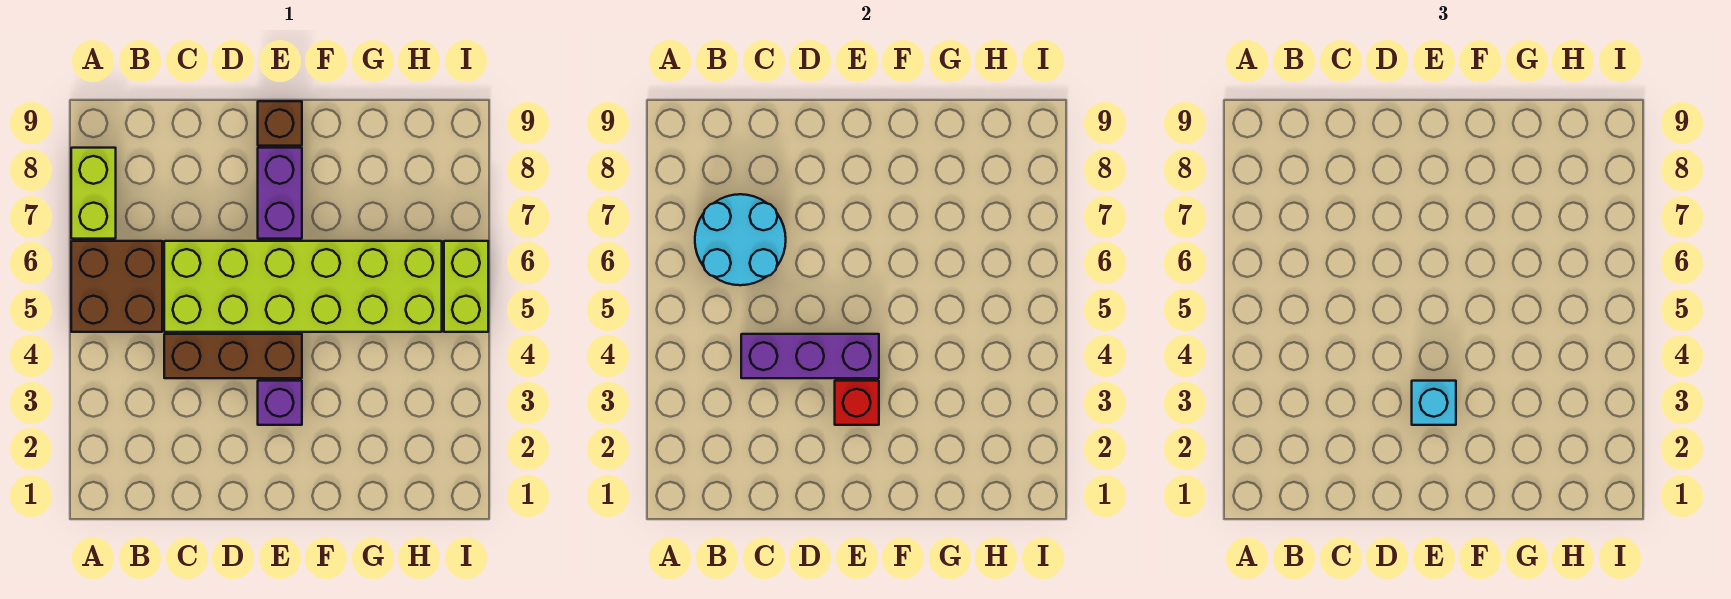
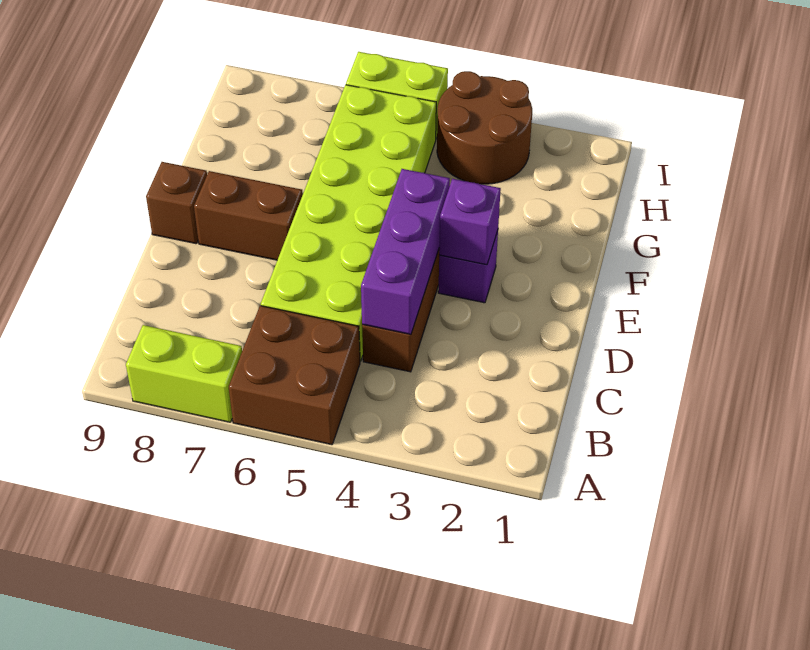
cyan round brick B6:C7 level 2 -> none
red brick E3 level 2 -> purple brick E3 level 2
cyan brick E3 level 3 -> none
purple brick E7:E8 level 1 -> brown brick E7:E8 level 1
none -> brown round brick H3:I4 level 1

